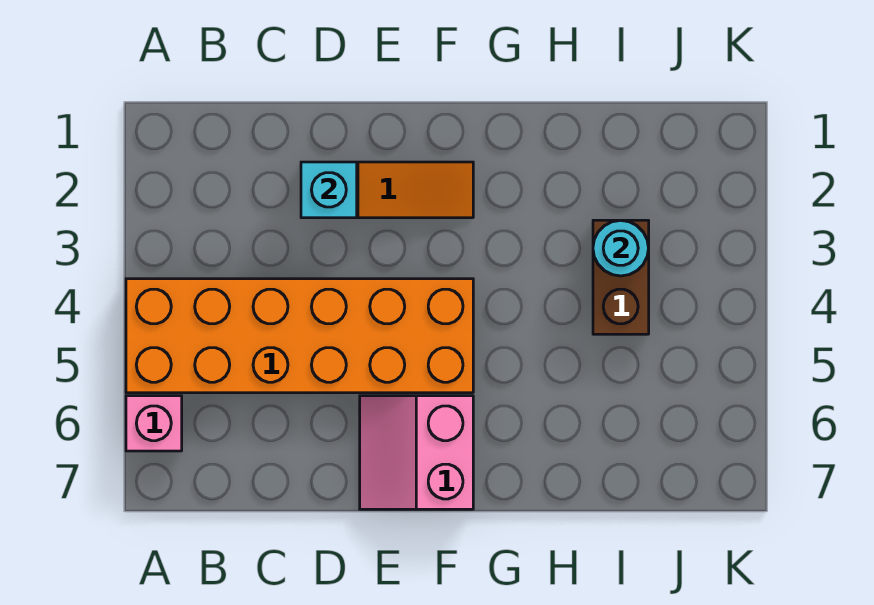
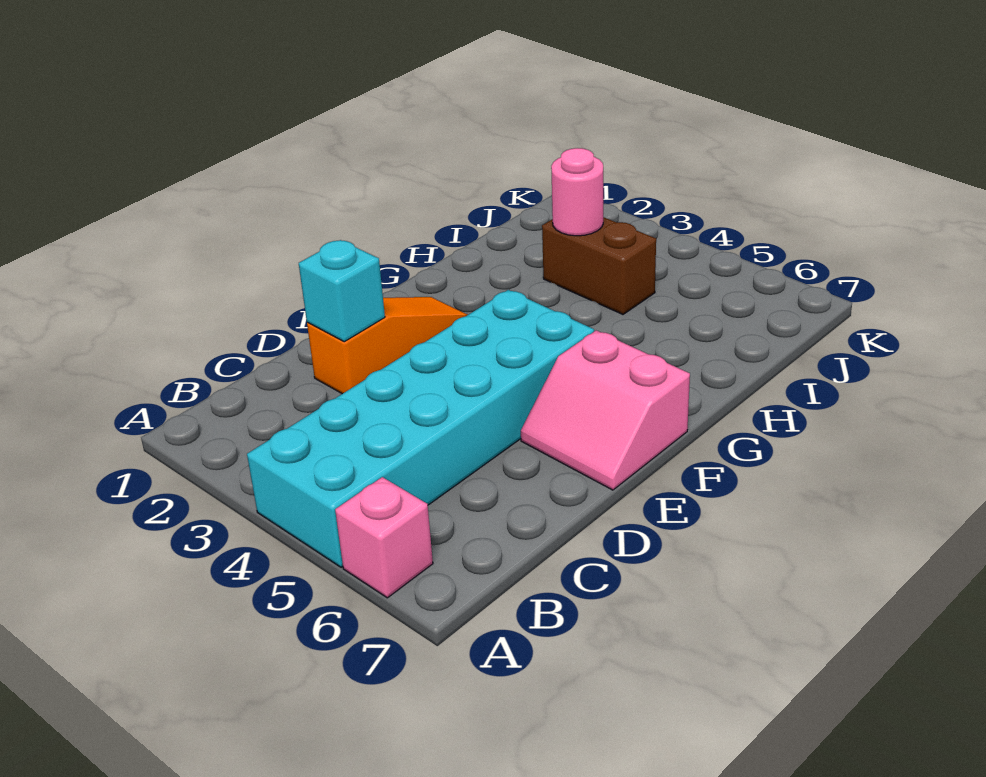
orange brick A4:F5 level 1 -> cyan brick A4:F5 level 1
cyan round brick I3 level 2 -> pink round brick I3 level 2

